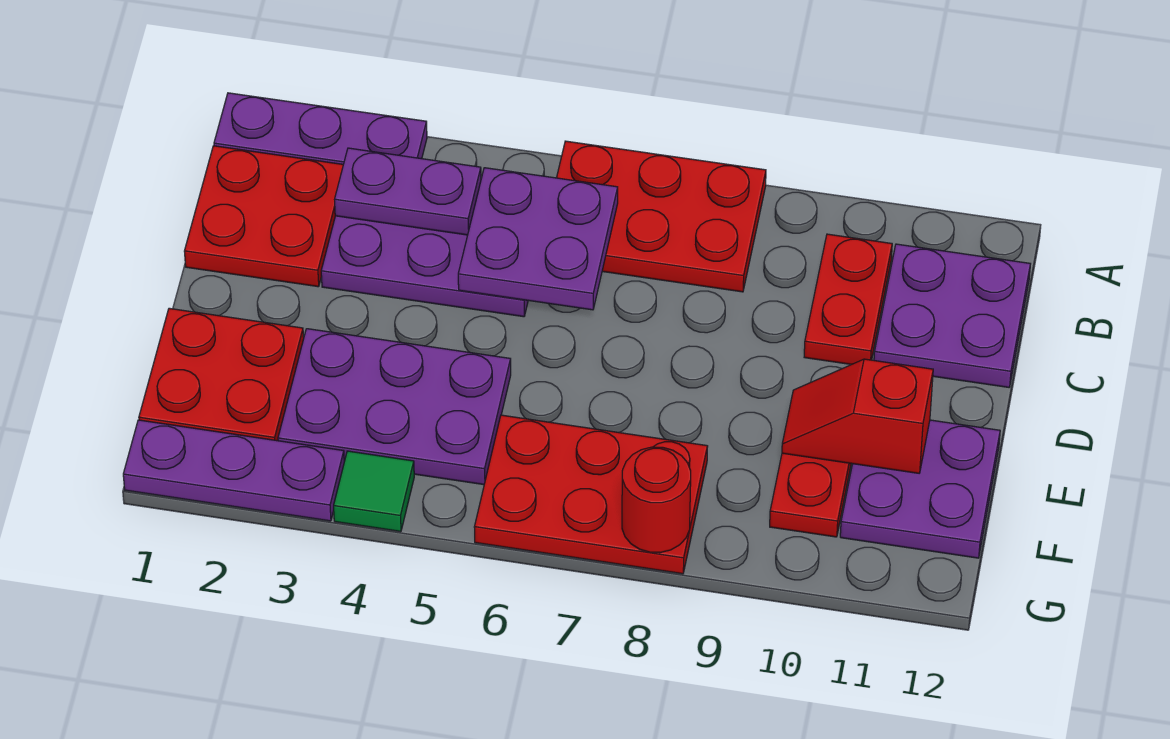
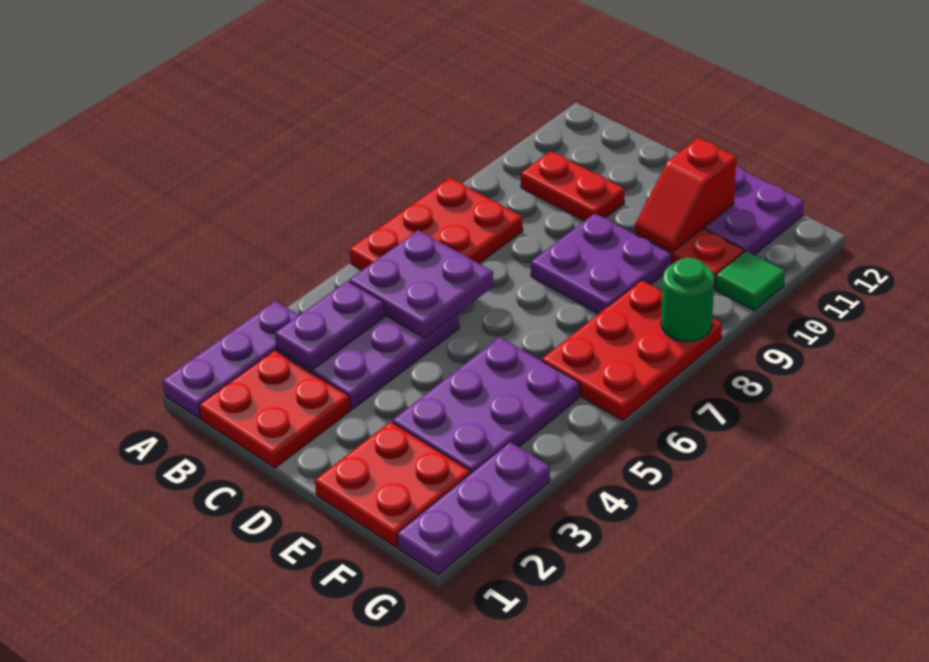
purple plate B11:C12 level 1 -> purple plate D8:E9 level 1
green tile G4 level 1 -> green tile G10 level 1
red round brick G8 level 2 -> green round brick G8 level 2

